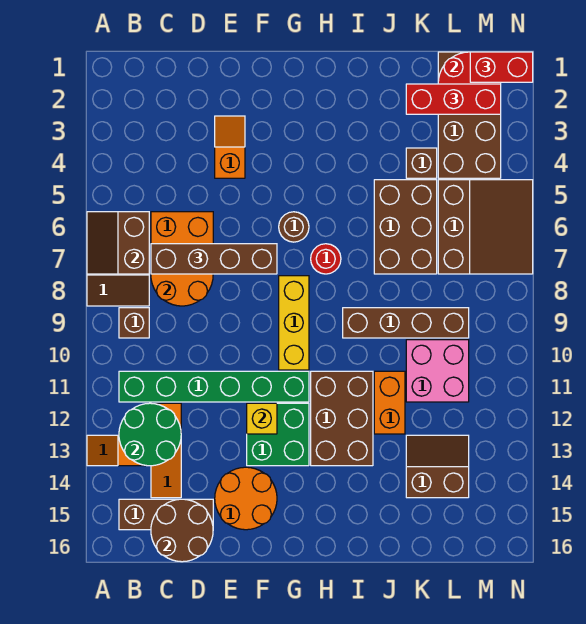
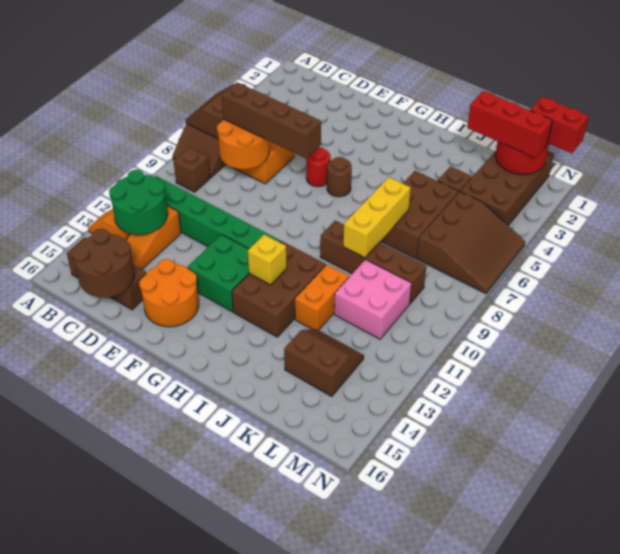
orange slope E3:E4 level 1 top 4 -> none
yellow brick F12 level 2 -> yellow brick H12 level 2
yellow brick G8:G10 level 1 -> yellow brick J7:J9 level 2
red round brick H7 level 1 -> red round brick F6 level 1

